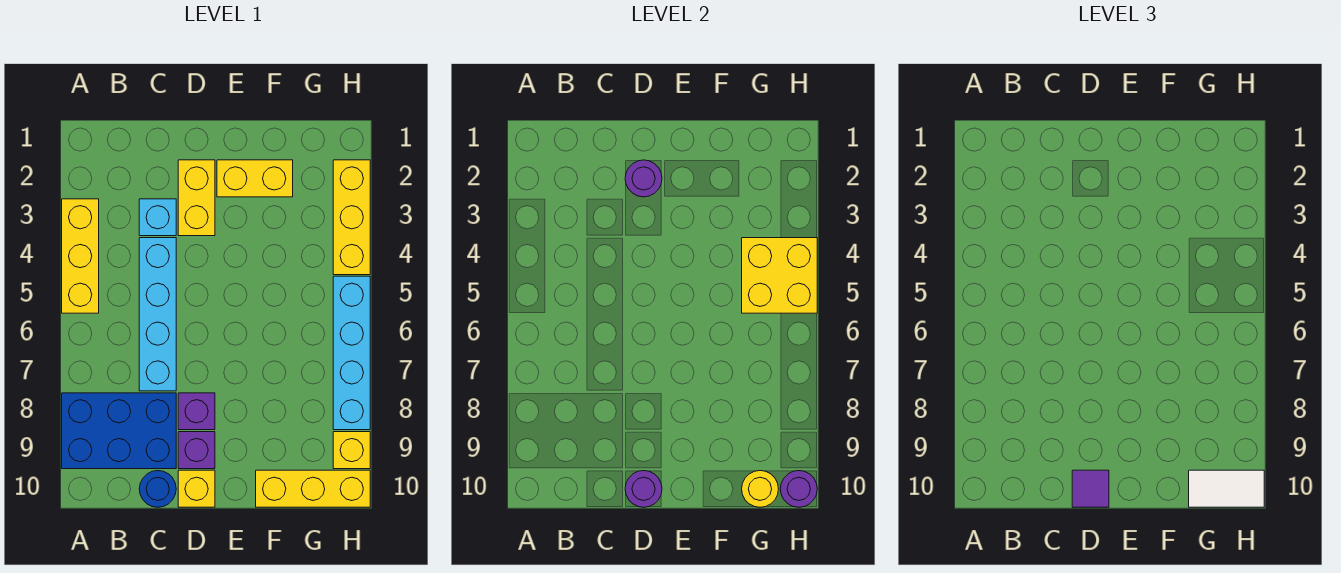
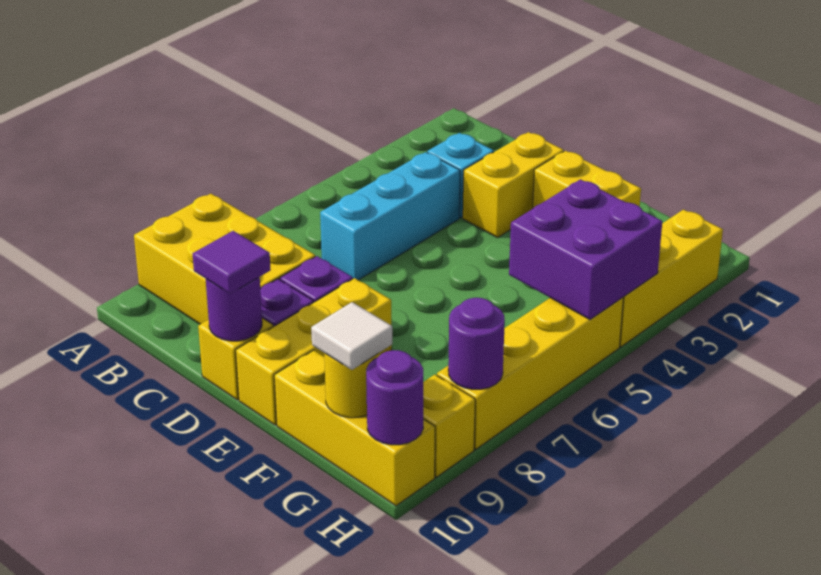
yellow brick A3:A5 level 1 -> yellow brick E8:E10 level 1
blue brick A8:C9 level 1 -> yellow brick A8:C9 level 1
cyan brick C4:C7 level 1 -> cyan brick C4:C6 level 1
blue round brick C10 level 1 -> none
purple round brick D2 level 2 -> purple round brick H8 level 2
yellow brick G4:H5 level 2 -> purple brick G4:H5 level 2
white tile G10:H10 level 3 -> white tile G10 level 3
cyan brick H5:H8 level 1 -> yellow brick H5:H8 level 1

